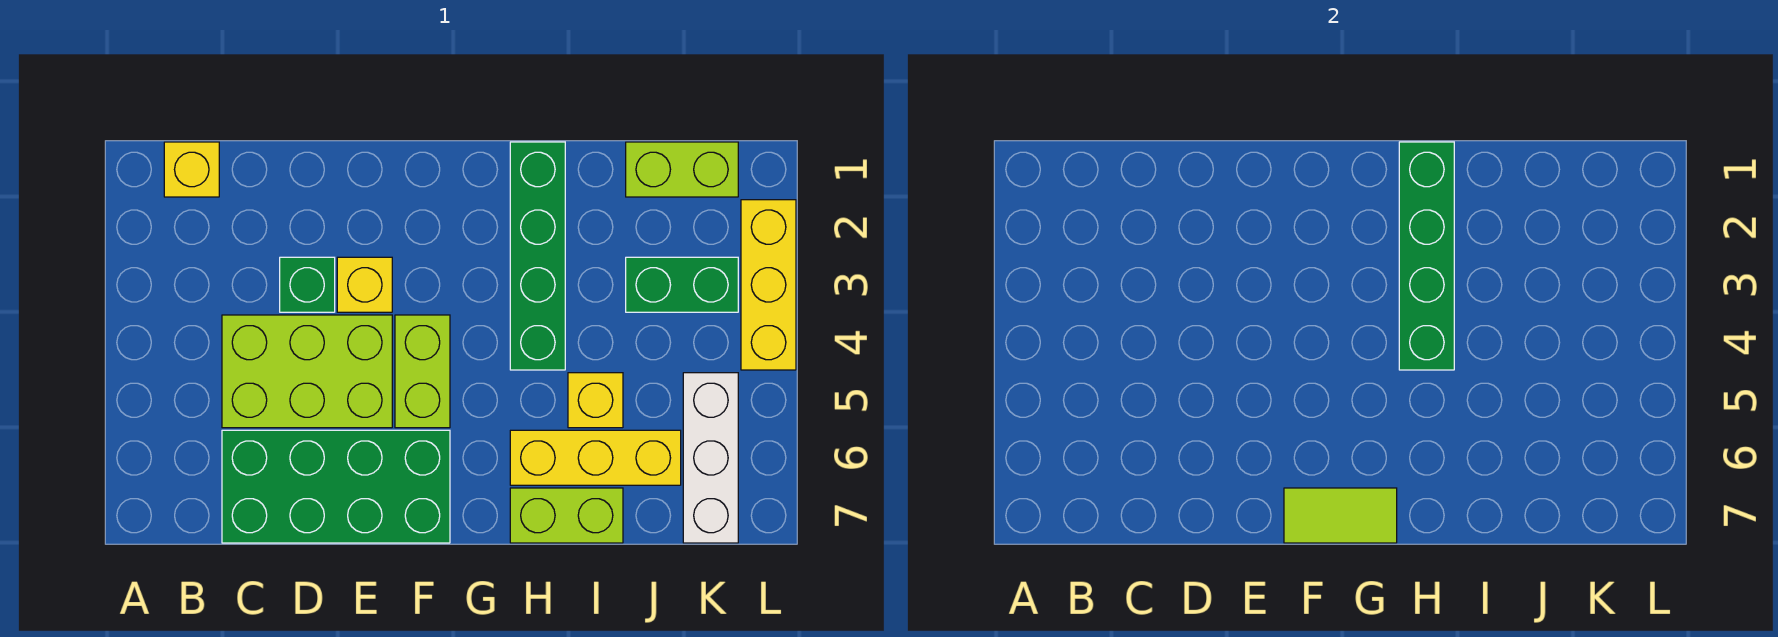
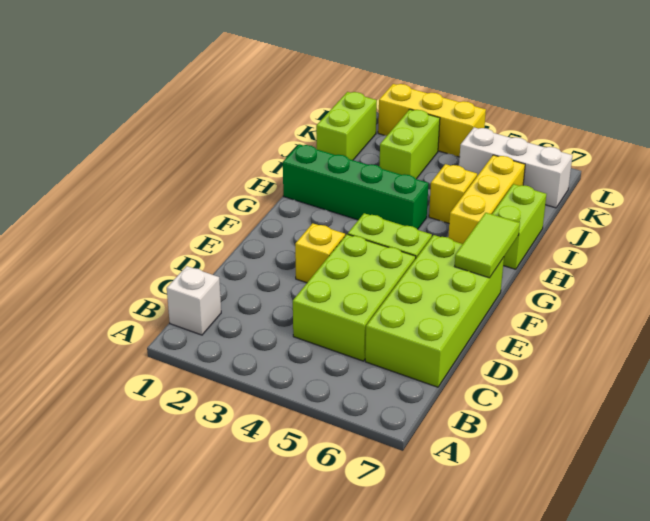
yellow brick B1 level 1 -> white brick B1 level 1
green brick C6:F7 level 1 -> lime brick C6:F7 level 1
green brick D3 level 1 -> none
green brick H1:H4 level 2 -> none
green brick J3:K3 level 1 -> lime brick J3:K3 level 1

